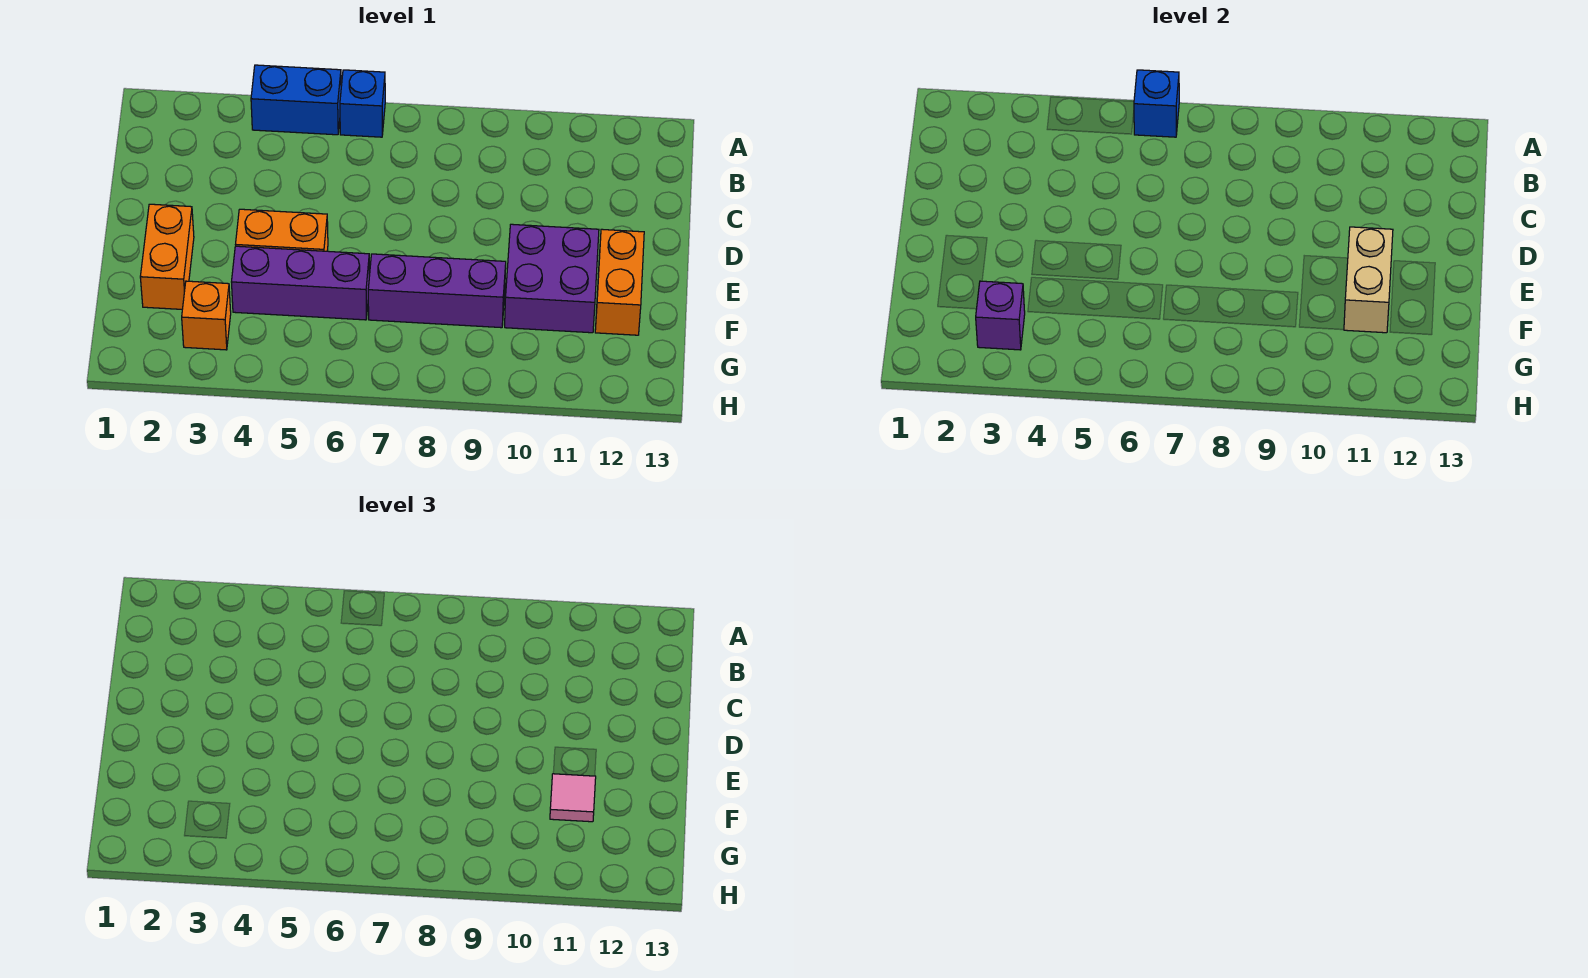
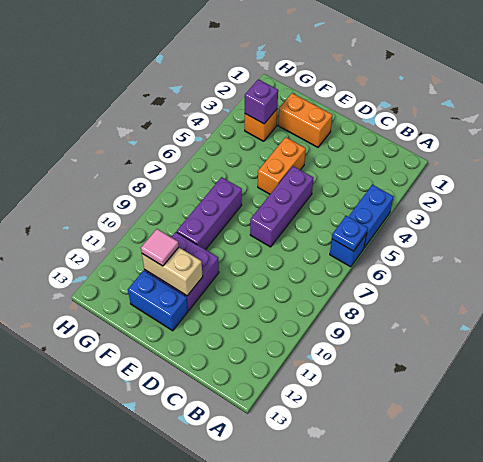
blue brick A6 level 2 -> blue plate A6 level 2
orange brick E12:F12 level 1 -> blue brick E12:F12 level 1
purple brick F4:F6 level 1 -> purple brick D5:D7 level 1

